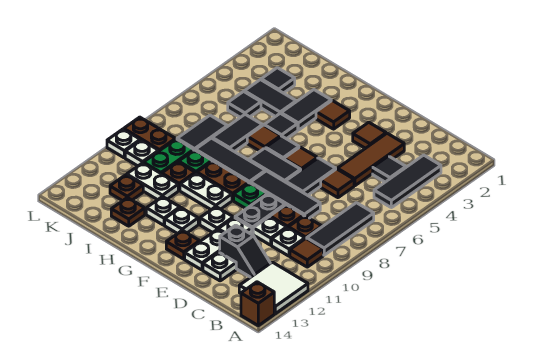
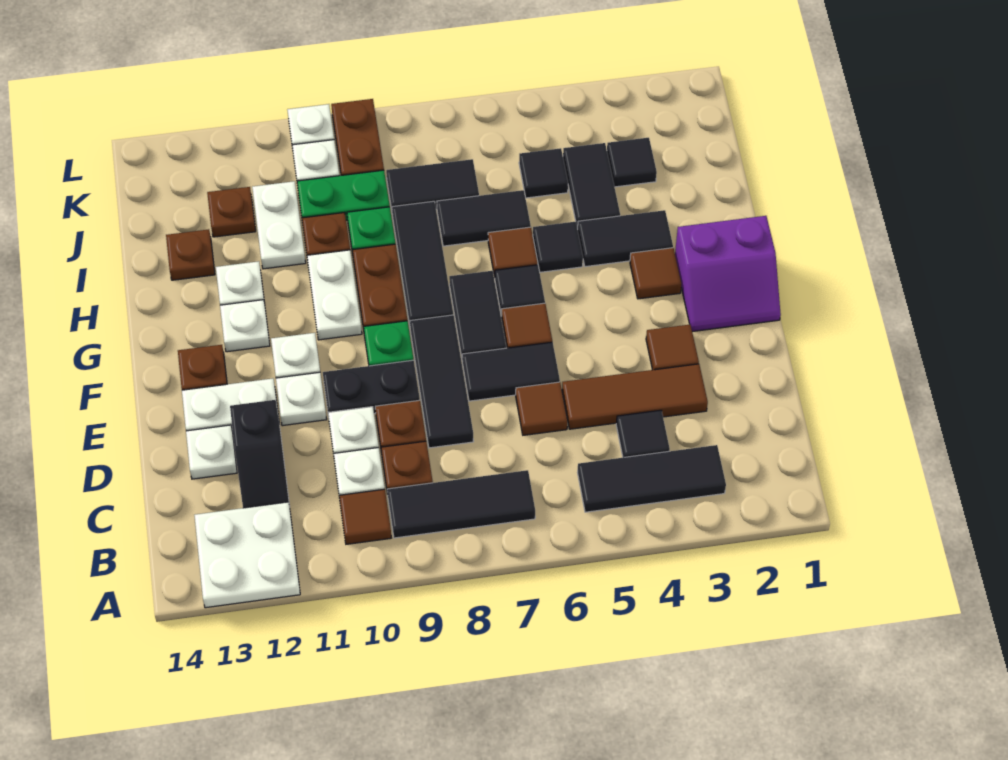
white tile A12:B13 level 1 -> white plate A12:B13 level 1
brown brick A14 level 1 -> none
none -> purple slope F1:G2 level 1 top G

